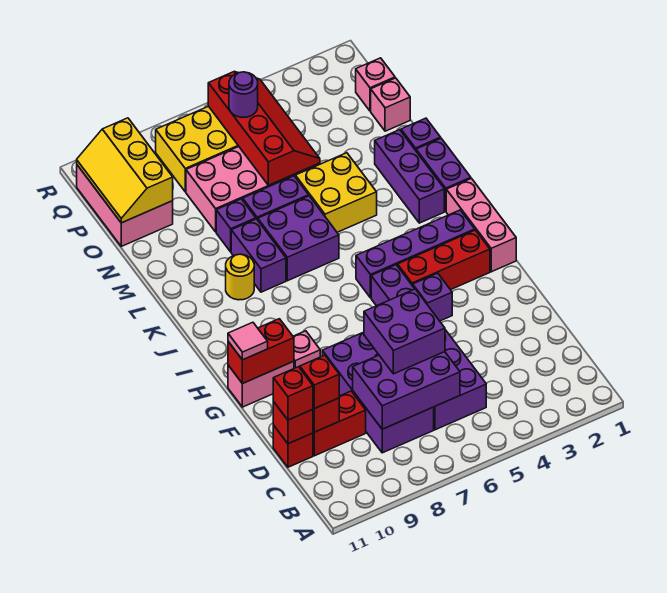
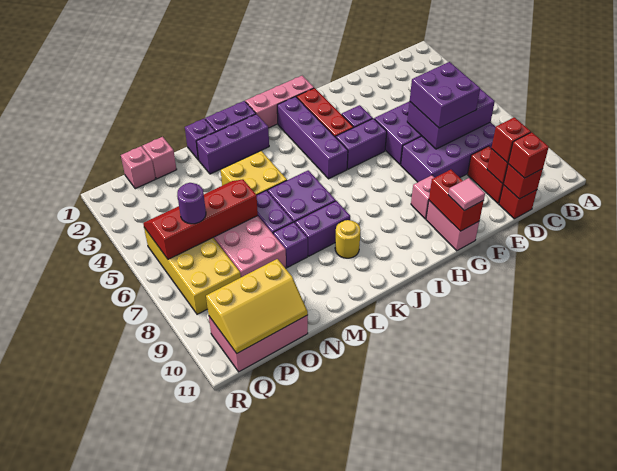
purple brick C6:D8 level 2 -> purple brick C6:E7 level 2

